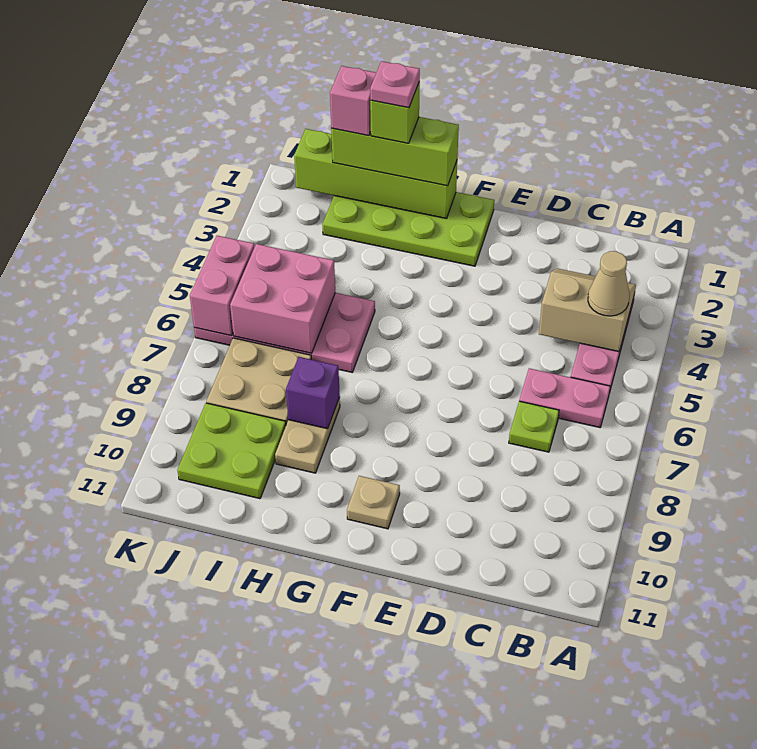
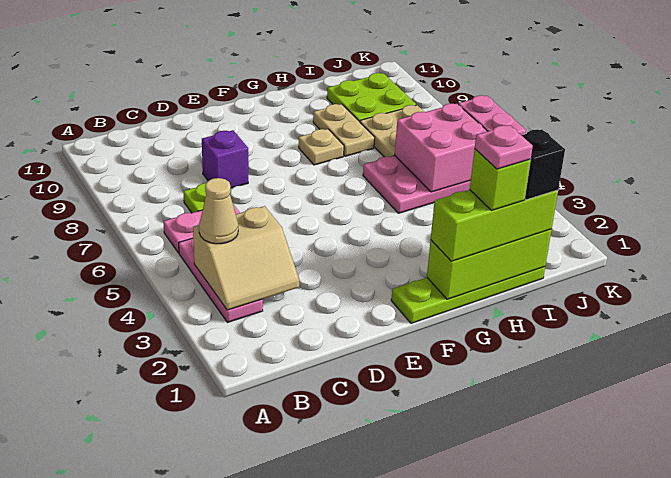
lime plate F1:I2 level 1 -> lime plate F1:I1 level 1
tan plate F10 level 1 -> tan plate G8 level 1
lime brick G1:J1 level 2 -> lime brick G1:I1 level 2
purple brick H8 level 2 -> purple brick D8 level 1
pink brick I1 level 4 -> black brick I1 level 4

